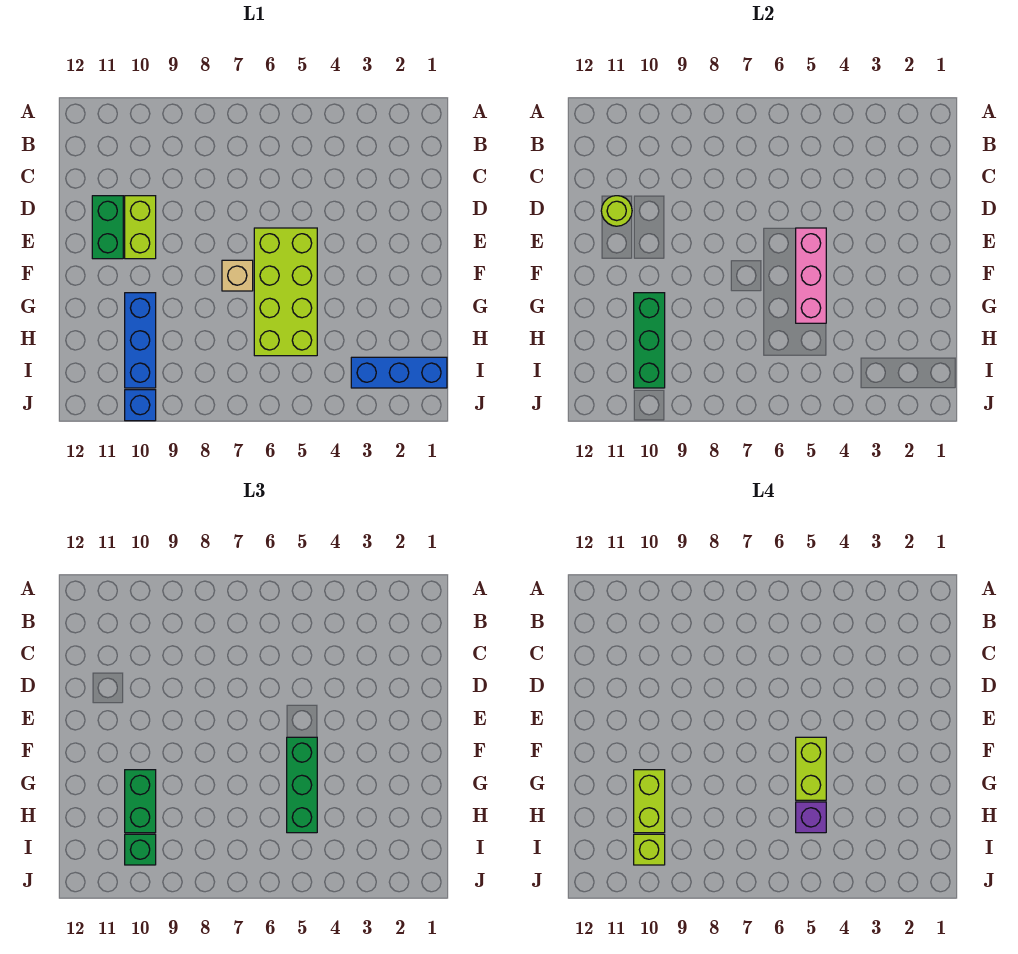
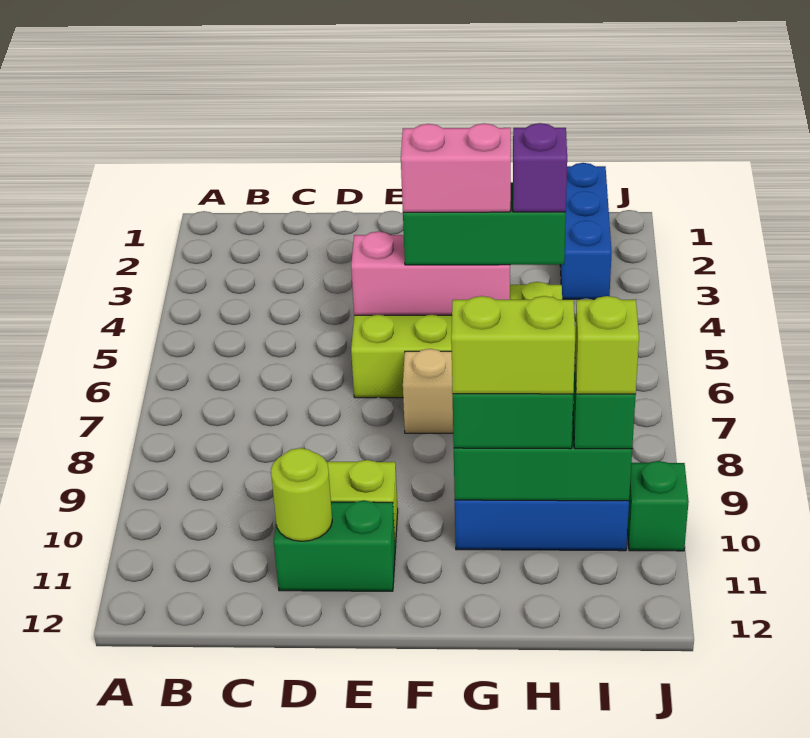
lime brick F5:G5 level 4 -> pink brick F5:G5 level 4
blue brick J10 level 1 -> green brick J10 level 1

